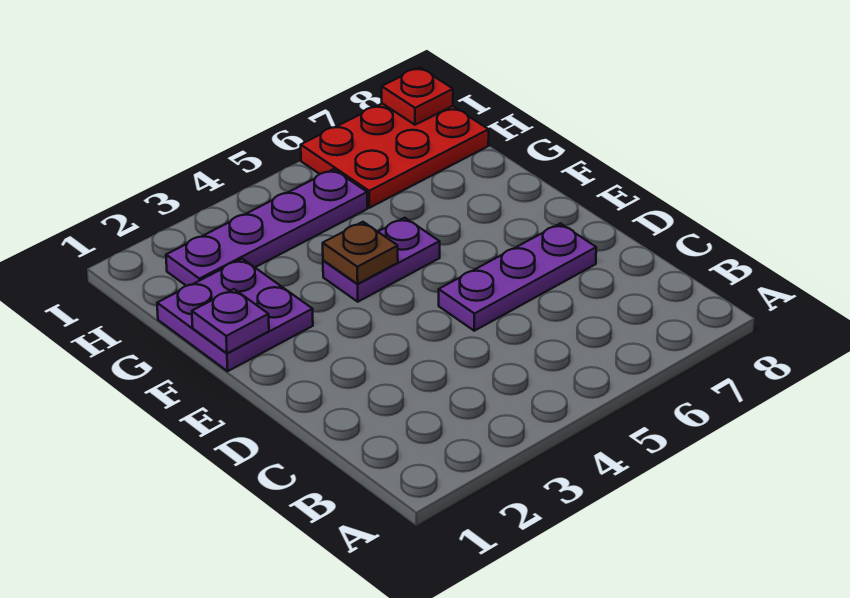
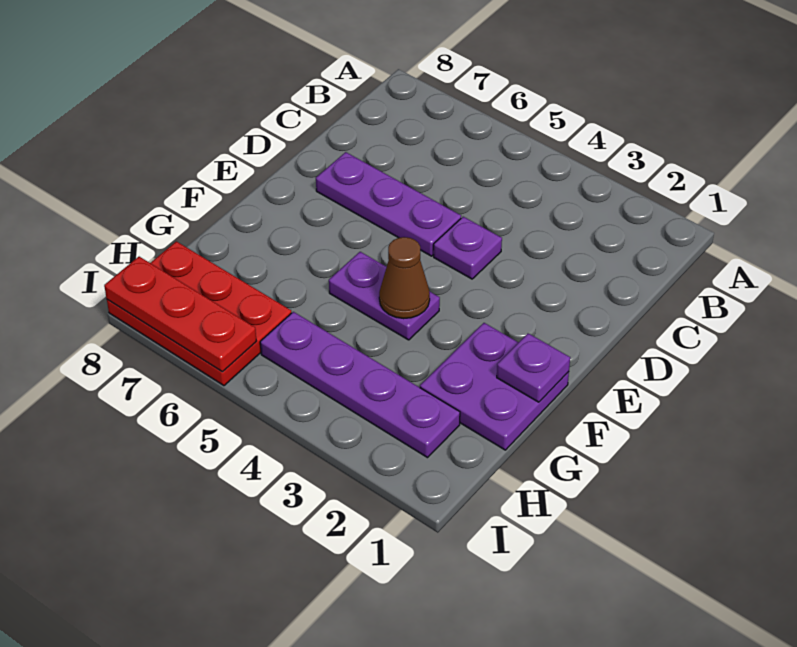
none -> purple plate D4 level 1
brown plate F4 level 2 -> brown cone F4 level 2
red plate I8 level 2 -> red plate I6:I8 level 2

